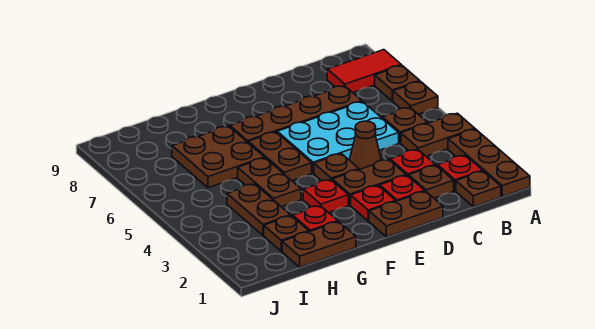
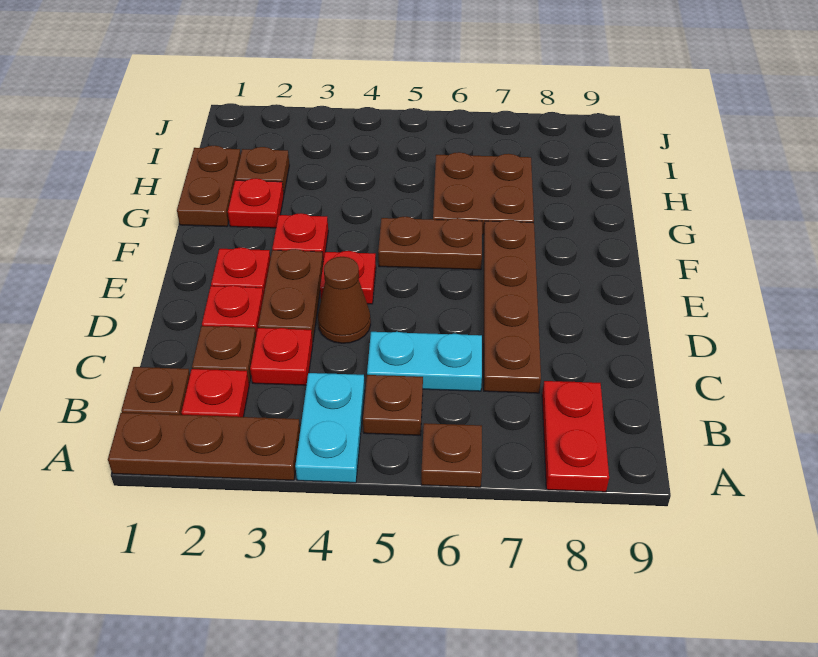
brown plate A4:B4 level 1 -> cyan plate A4:B4 level 1
brown plate A7 level 1 -> none
red tile A8:B8 level 1 -> red plate A8:B8 level 1
cyan plate C5:E6 level 1 -> cyan plate C5:C6 level 1
brown plate D1:E1 level 1 -> none
brown plate E4 level 1 -> red plate E4 level 1
brown plate G4:G5 level 1 -> none
brown plate H3:H4 level 1 -> none

